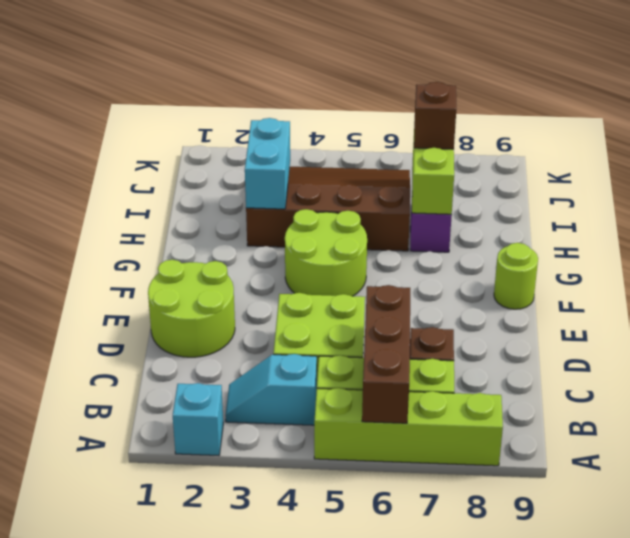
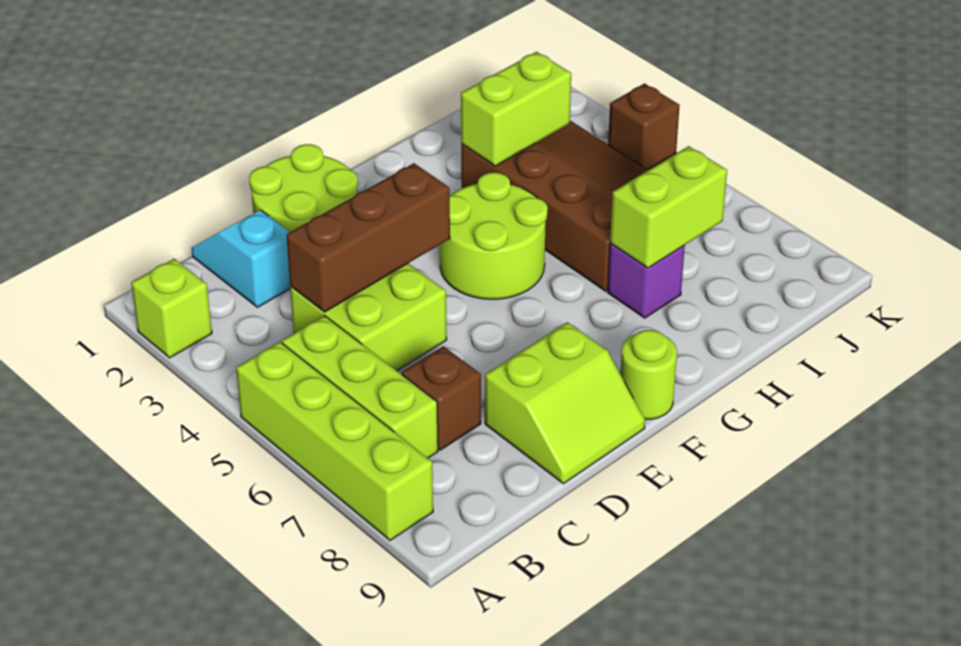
cyan brick A2 level 1 -> lime brick A2 level 1
brown brick A6:C6 level 2 -> brown brick C4:E4 level 2
cyan slope B3:B4 level 1 top 4 -> cyan slope C1:C2 level 1 top 2
none -> lime slope D8:E9 level 1 top 8
cyan brick H3:I3 level 2 -> lime brick H3:I3 level 2
brown brick I7 level 3 -> brown brick K4 level 1

